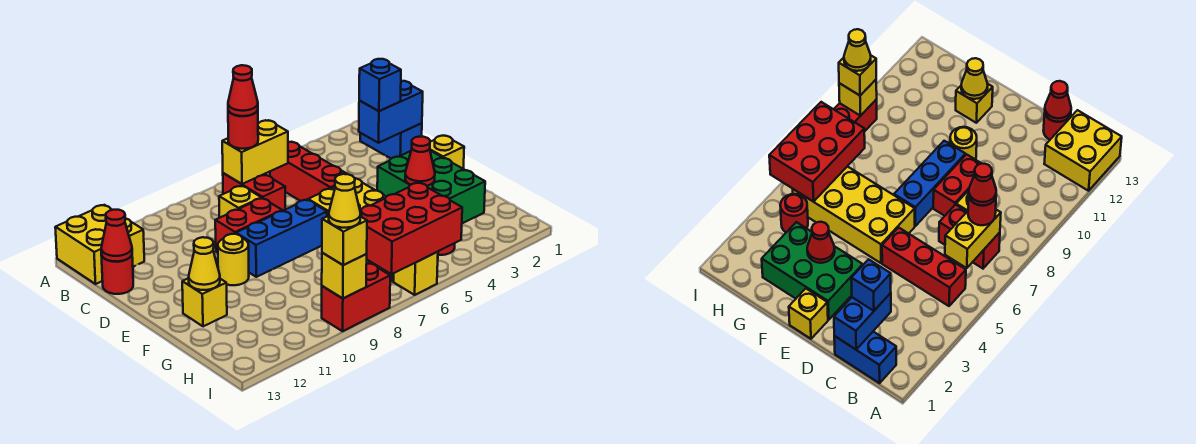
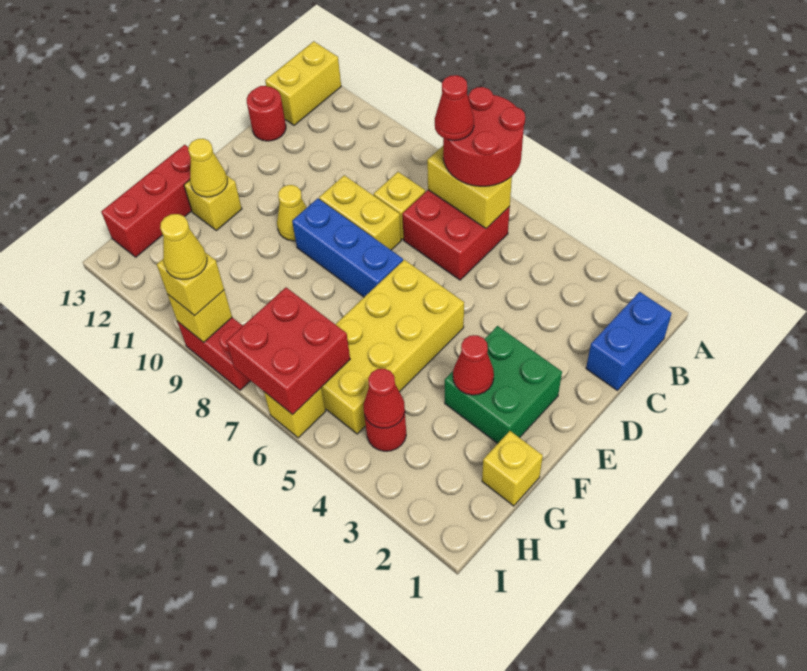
yellow brick A12:B13 level 1 -> yellow brick A13:B13 level 1
red brick B5:D5 level 1 -> red brick F13:H13 level 1
red brick B7:C7 level 1 -> red brick B6:C7 level 1
red round brick B7 level 3 -> red round brick A6:B7 level 3
blue brick C1:C2 level 2 -> none
blue brick C2 level 3 -> none
red cone C13 level 2 -> red cone H4 level 2
red brick D8:D9 level 1 -> yellow brick D8:D9 level 1
yellow brick E1 level 1 -> yellow brick G1 level 1
green brick E2:G3 level 1 -> green brick E2:F3 level 1
yellow round brick E10 level 1 -> yellow cone E10 level 1
red brick H5:I7 level 2 -> red brick H6:I7 level 2

